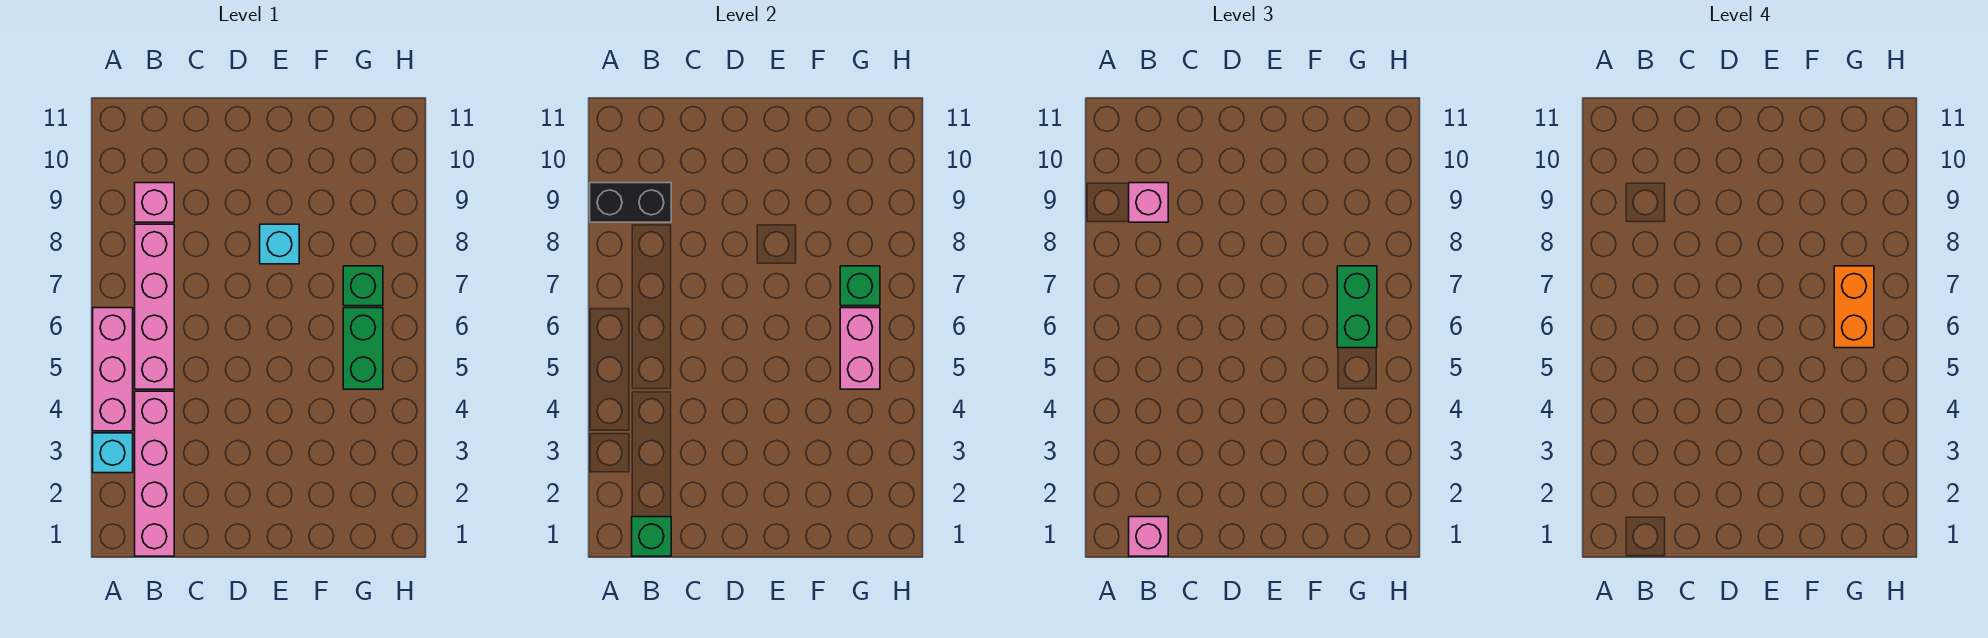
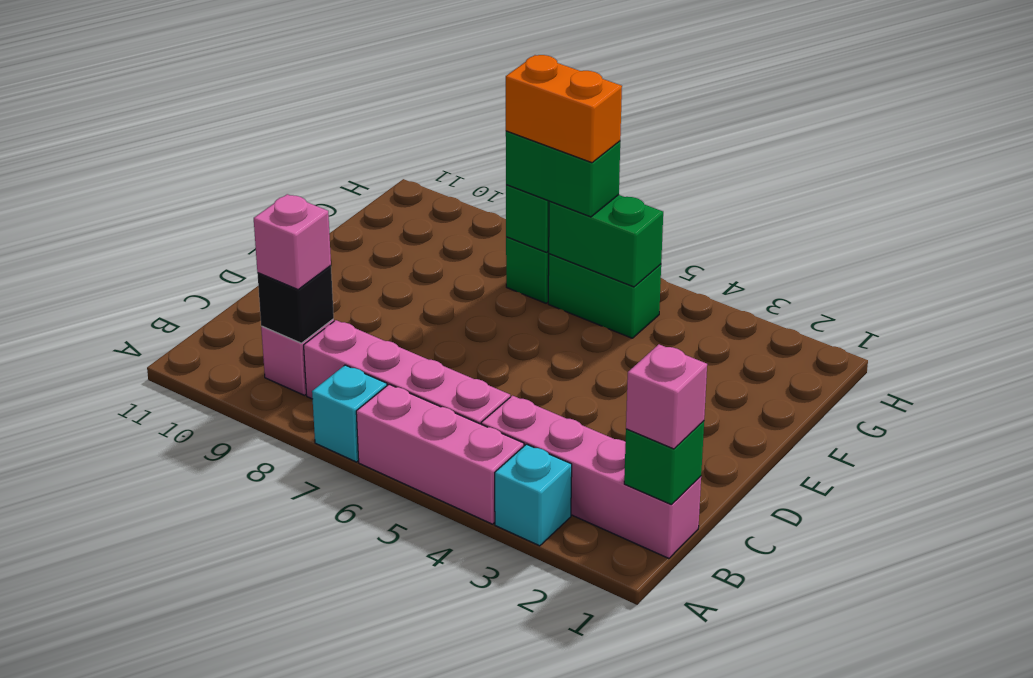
black brick A9:B9 level 2 -> black brick B9 level 2
cyan brick E8 level 1 -> cyan brick A7 level 1
pink brick G5:G6 level 2 -> green brick G5:G6 level 2

